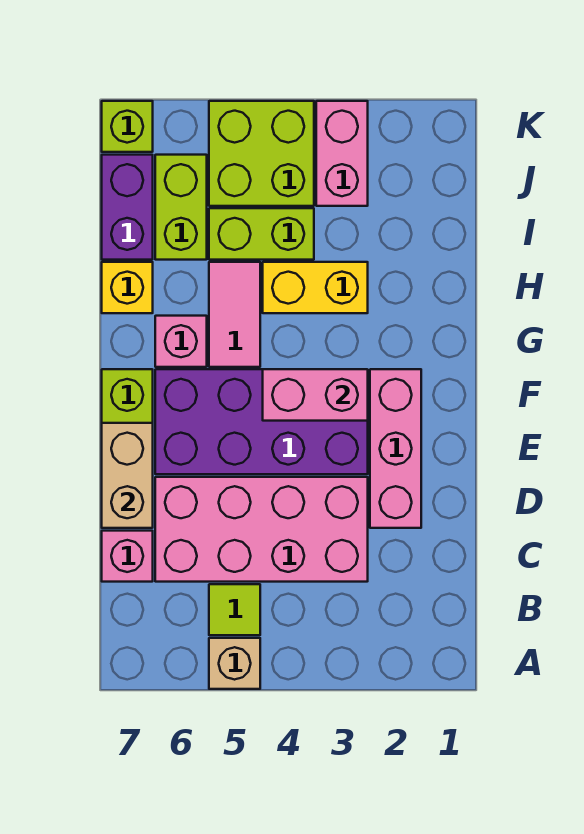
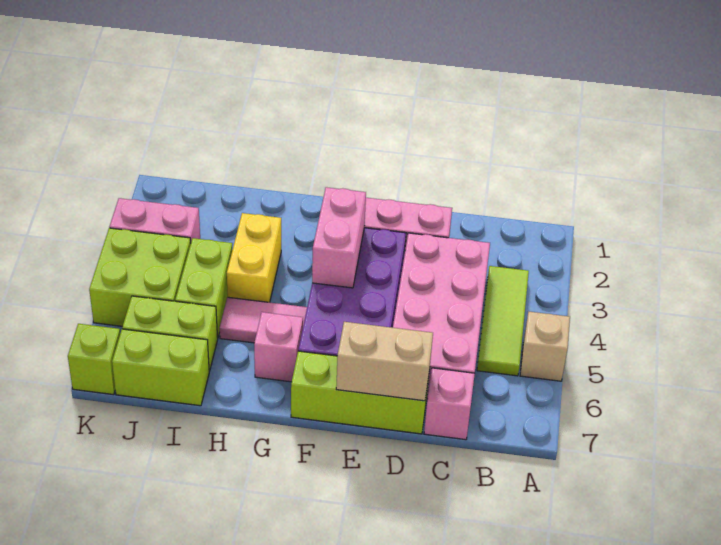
lime tile B5 level 1 -> lime tile B3:B5 level 1
yellow brick H7 level 1 -> none
purple brick I7:J7 level 1 -> lime brick I7:J7 level 1

